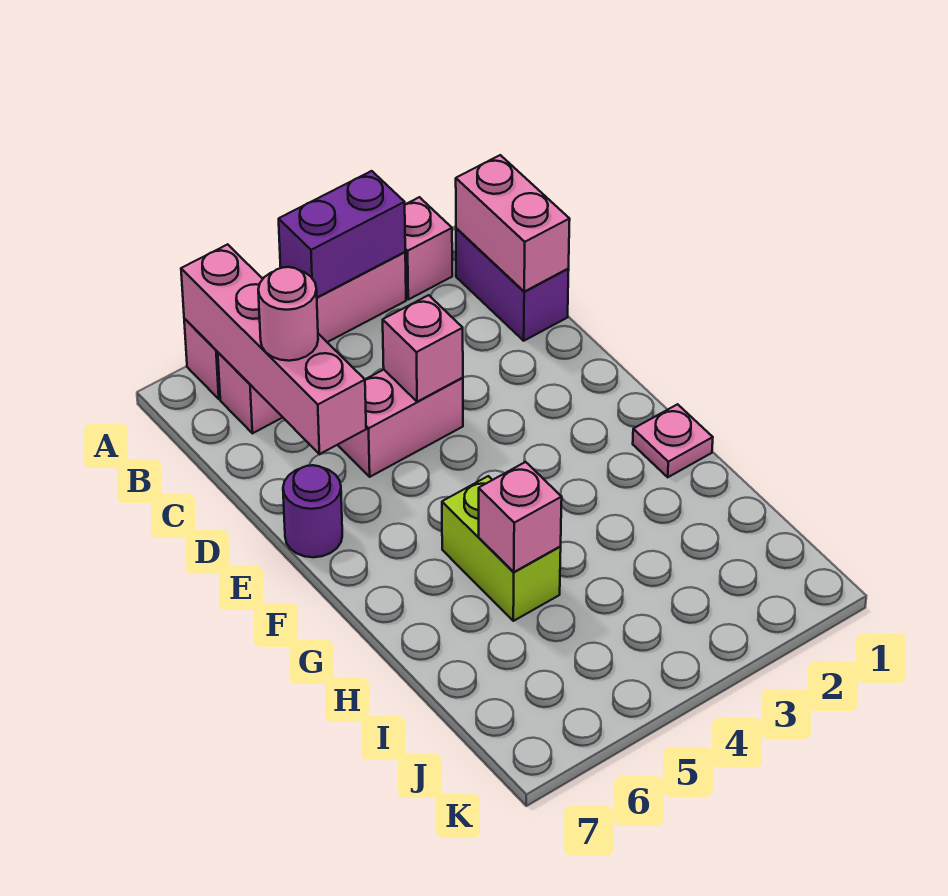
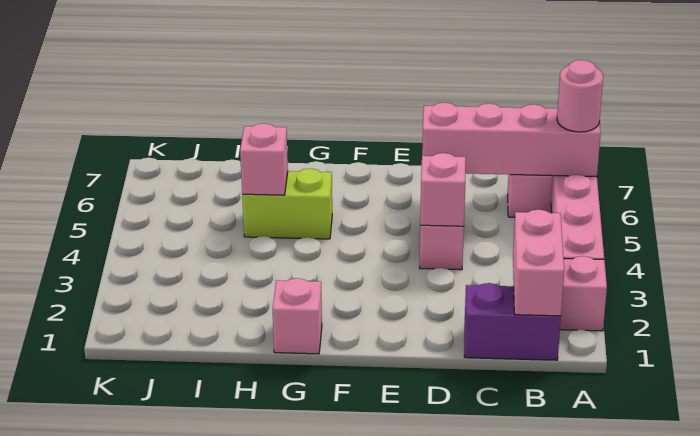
purple brick A3:A4 level 2 -> none
pink brick B1:C1 level 2 -> pink brick B1:B2 level 2
pink round brick C6 level 3 -> pink round brick A6 level 3
purple round brick E7 level 1 -> none
pink plate G1 level 1 -> pink brick G1 level 1

